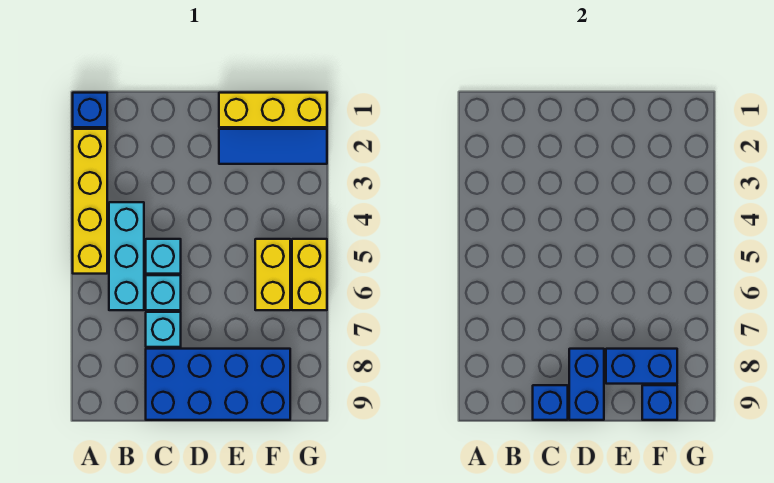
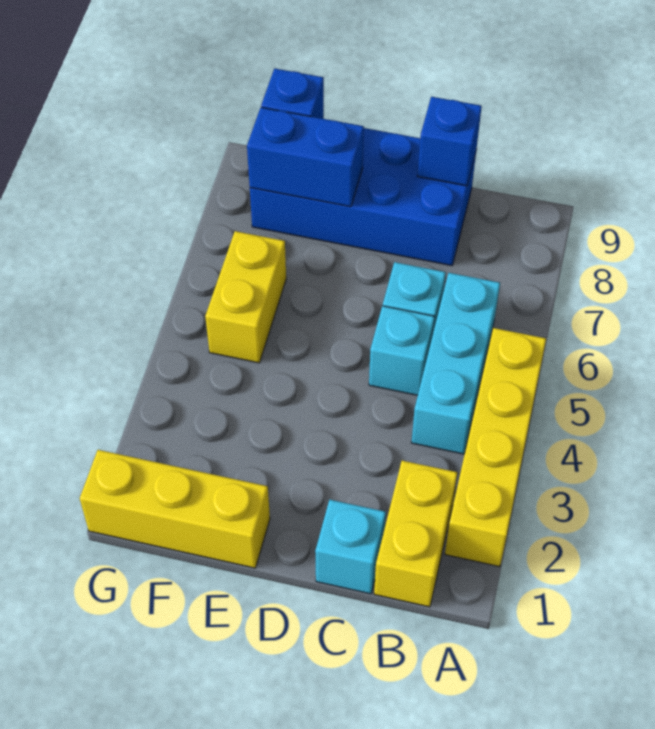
blue brick A1 level 1 -> none
cyan brick C7 level 1 -> cyan brick C1 level 1
blue brick D8:D9 level 2 -> none
blue tile E2:G2 level 1 -> none
yellow brick G5:G6 level 1 -> yellow brick B1:B2 level 1

